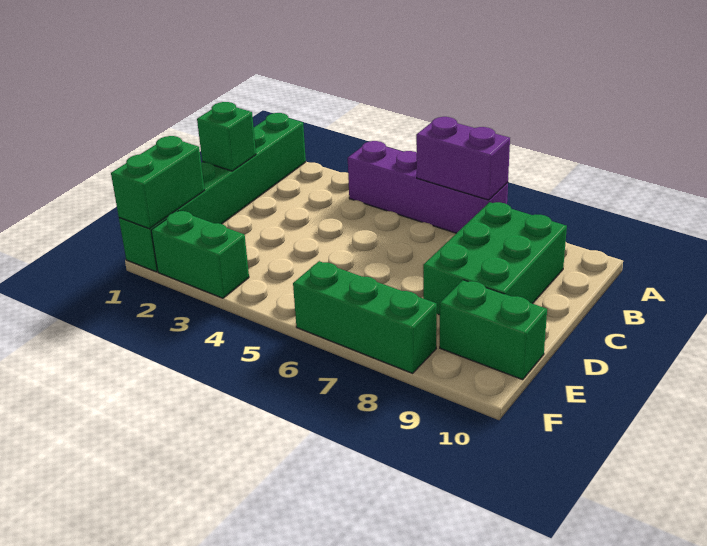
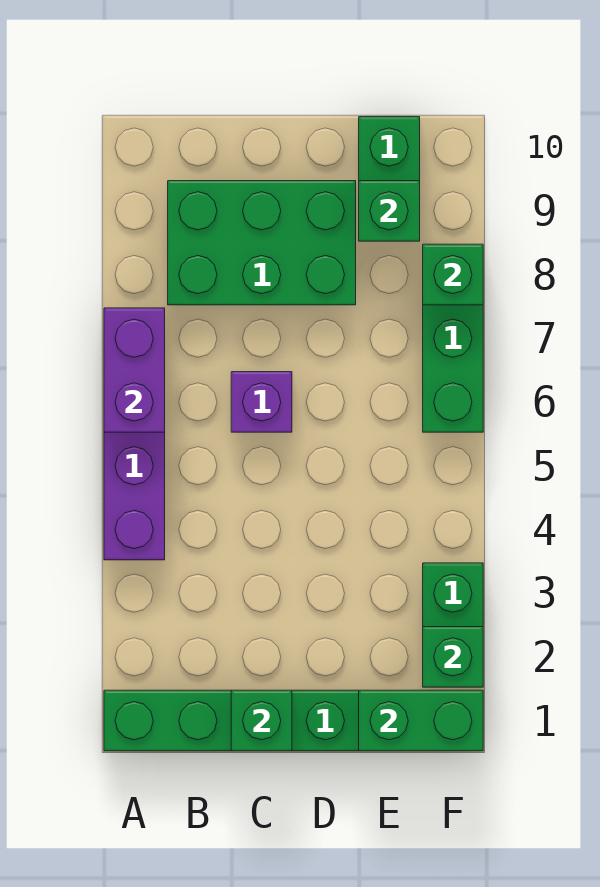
none -> purple brick C6 level 1
none -> green brick E9 level 2
none -> green brick F2 level 2
none -> green brick F8 level 2

